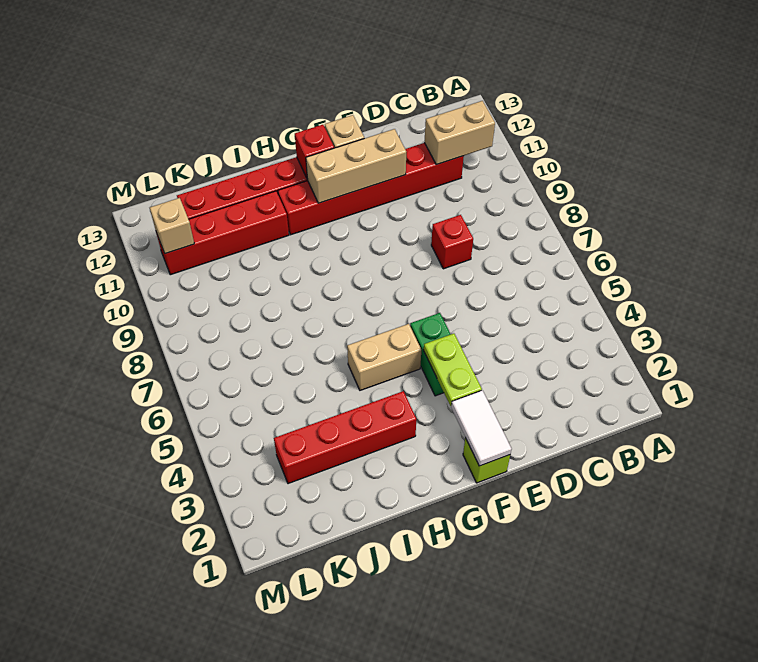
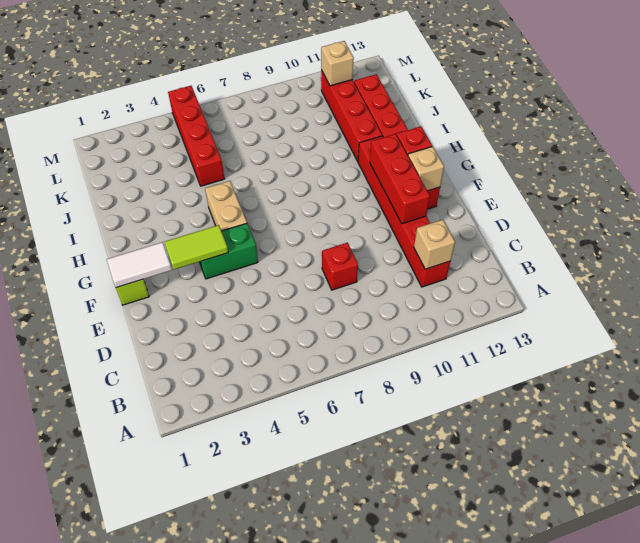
tan brick B11:C11 level 2 -> tan brick C11 level 2
tan brick E11:G11 level 2 -> red brick E11:G11 level 2
lime plate F3:F4 level 2 -> lime tile F3:F4 level 2
red brick H3:K3 level 1 -> red brick J5:M5 level 1

